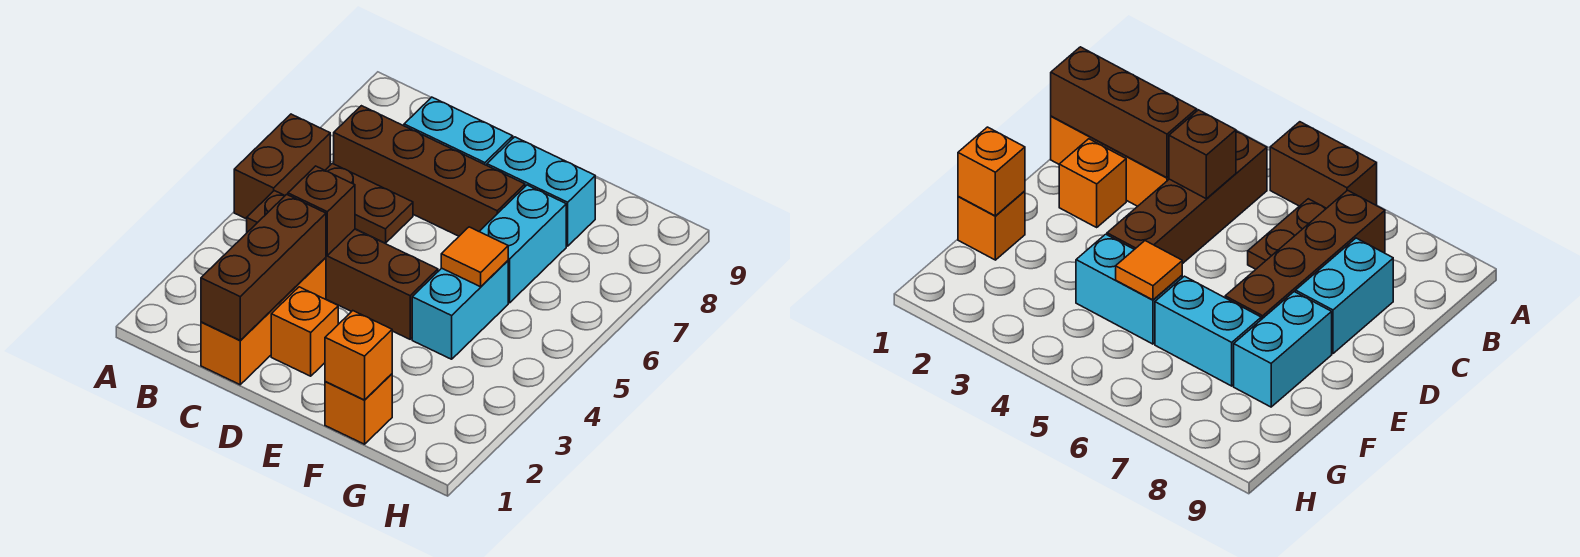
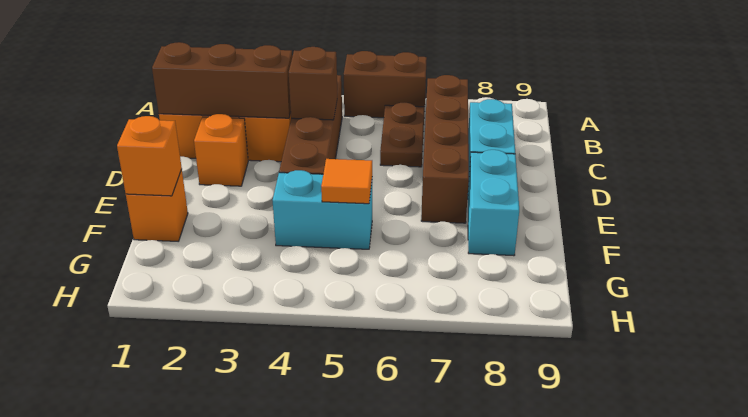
cyan brick F6:F7 level 1 -> none

